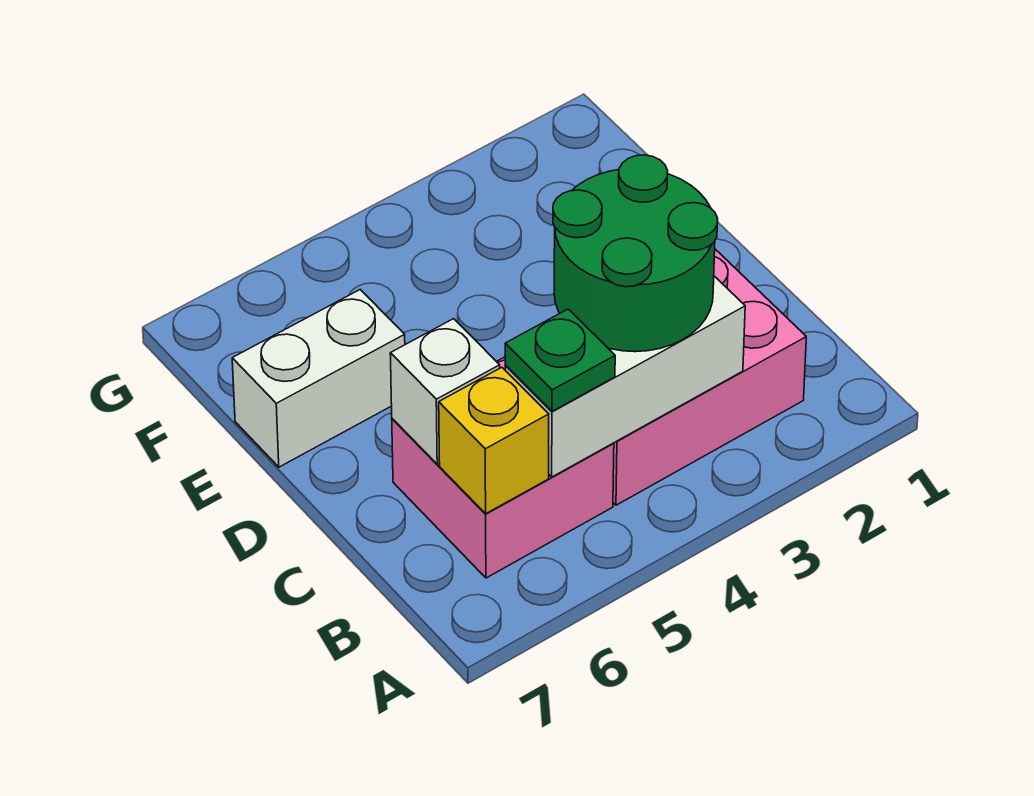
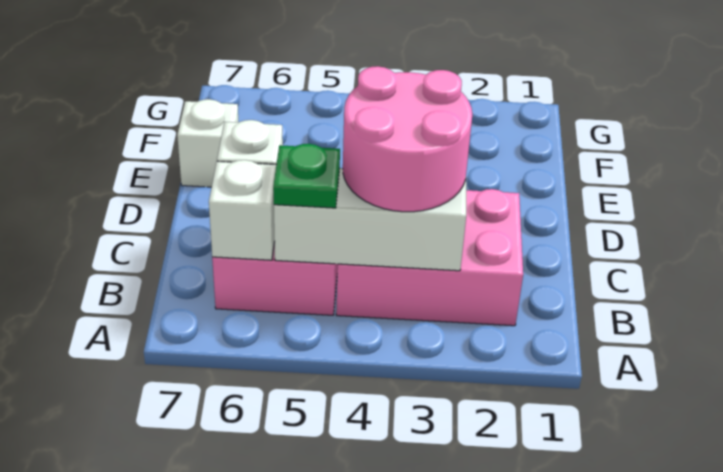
green round brick B3:C4 level 3 -> pink round brick B3:C4 level 3
yellow brick B6 level 2 -> white brick B6 level 2
white brick E6:E7 level 1 -> white brick E7 level 1

